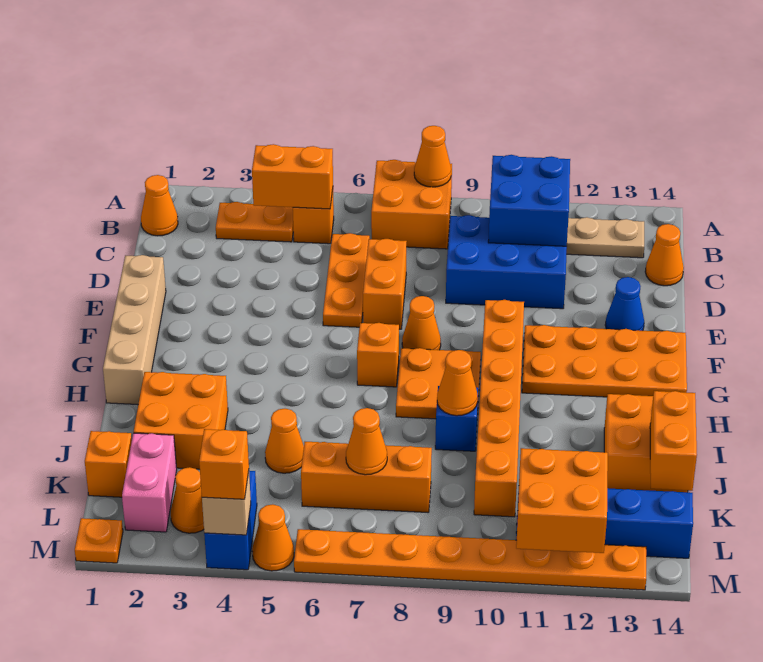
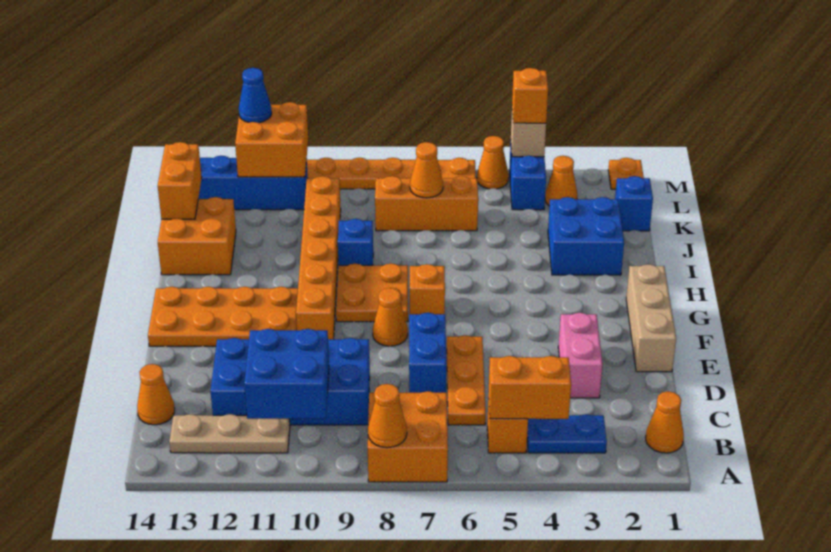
orange plate B3:B4 level 1 -> blue plate B3:B4 level 1
blue brick C9:D11 level 1 -> blue brick C9:D12 level 1
orange brick D7:E7 level 1 -> blue brick D7:E7 level 1
tan brick E1:H1 level 1 -> tan brick E1:G1 level 1
blue cone E13 level 1 -> blue cone M12 level 3
orange brick I2:J3 level 1 -> blue brick I2:J3 level 1
orange cone I9 level 2 -> none
orange cone J5 level 1 -> none
orange brick K1 level 1 -> blue brick K1 level 1
pink brick K2:L2 level 1 -> pink brick D3:E3 level 1

